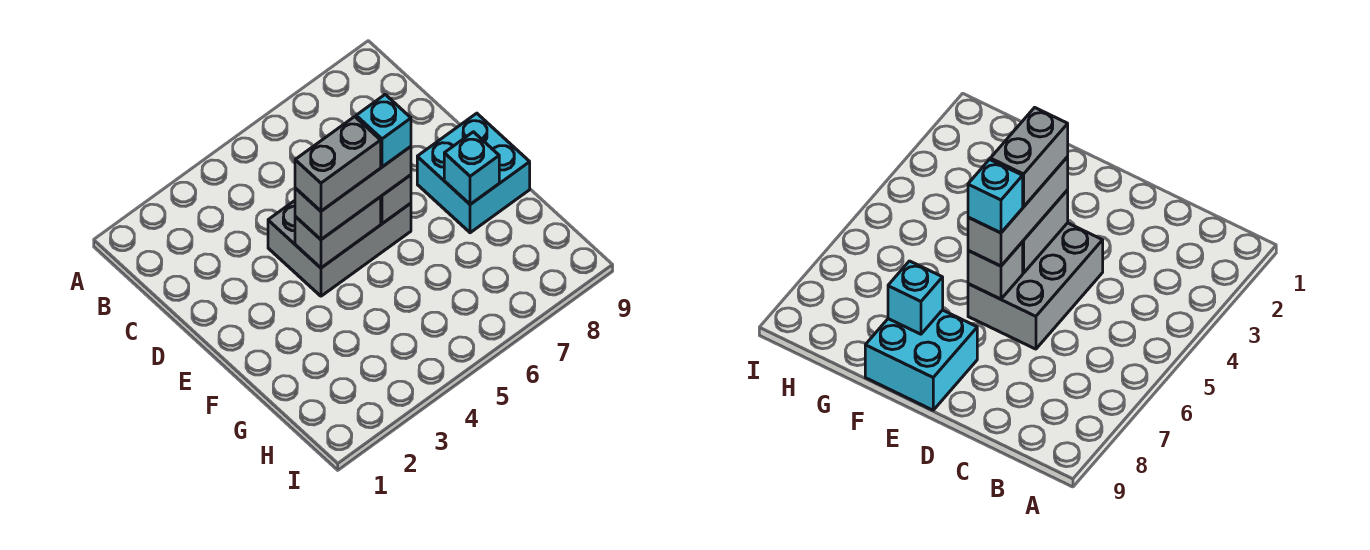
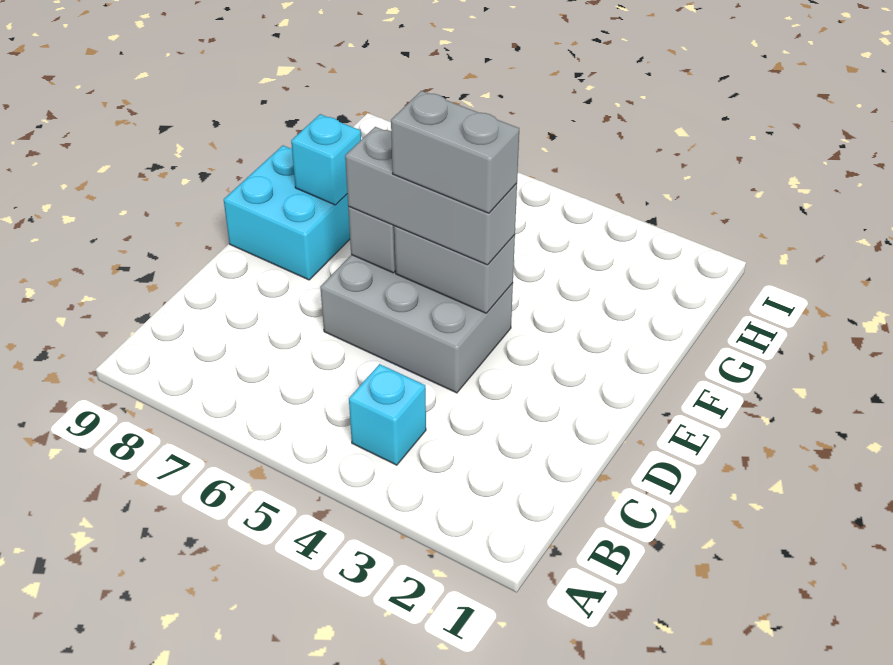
cyan brick E6 level 4 -> cyan brick B4 level 1

